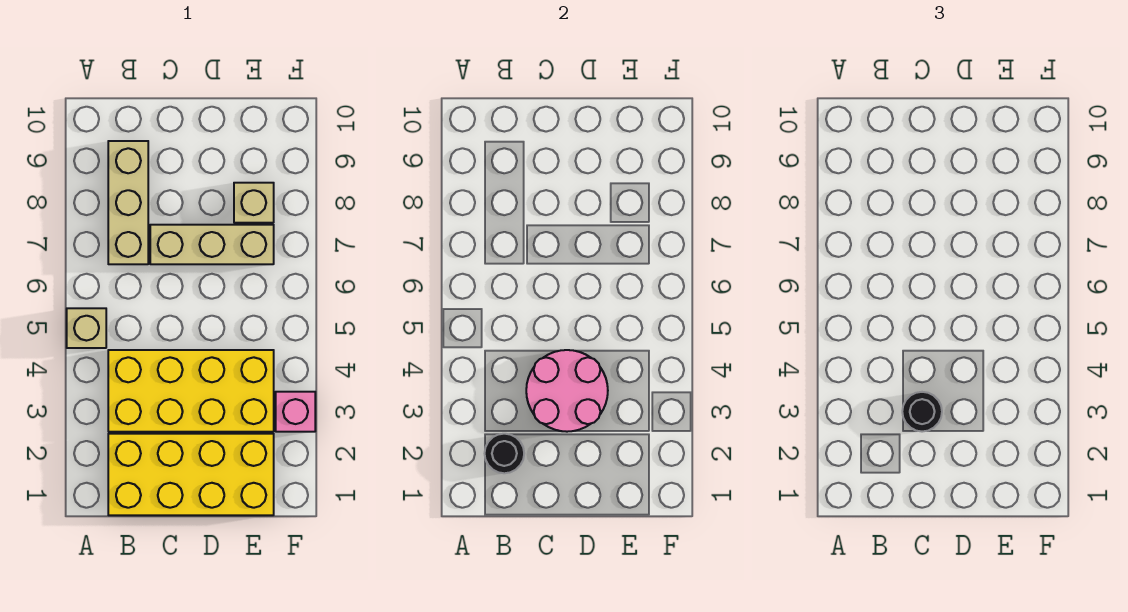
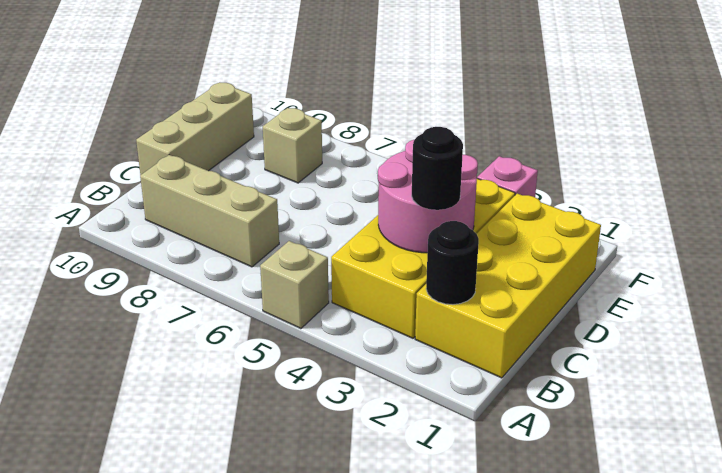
tan brick C7:E7 level 1 -> tan brick C10:E10 level 1

